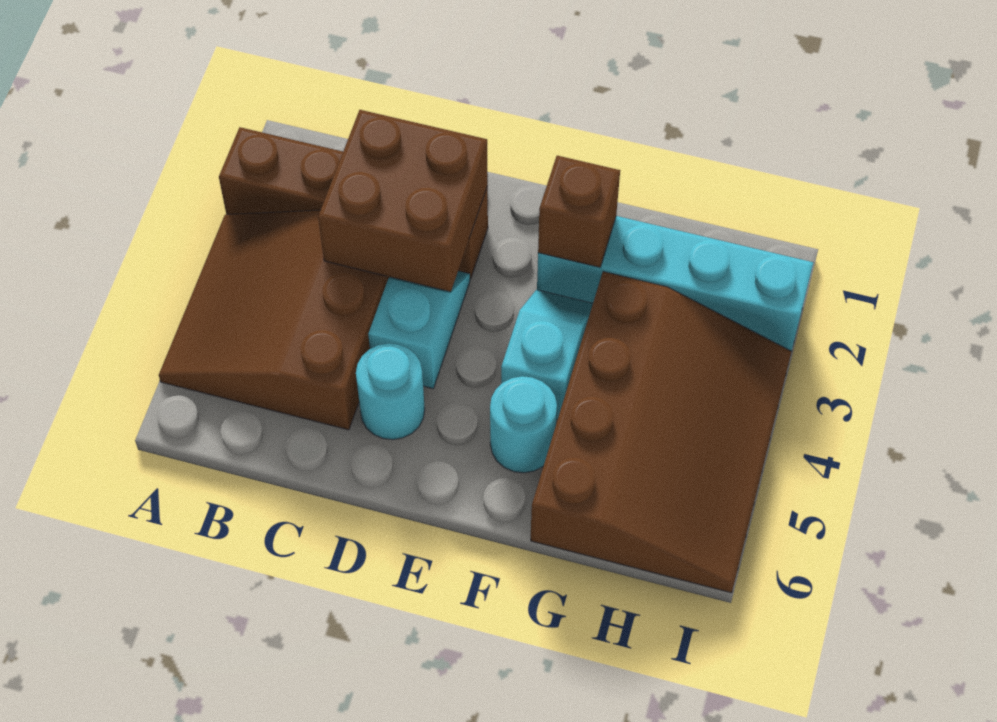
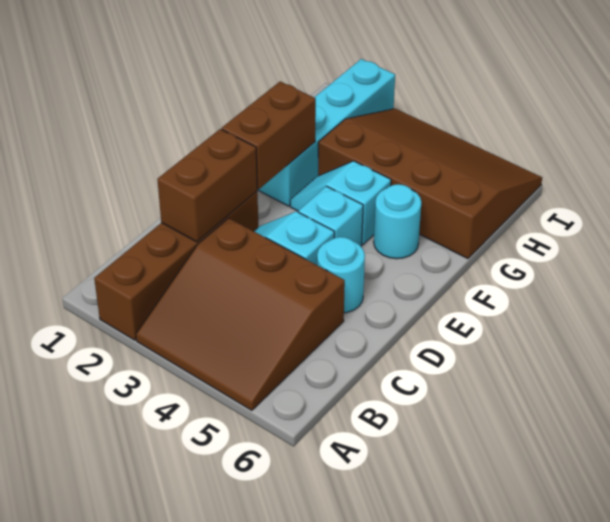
brown brick C2:D3 level 2 -> brown brick C2:D2 level 2
none -> cyan brick E4 level 1
brown brick F2 level 2 -> brown brick E2:F2 level 2

